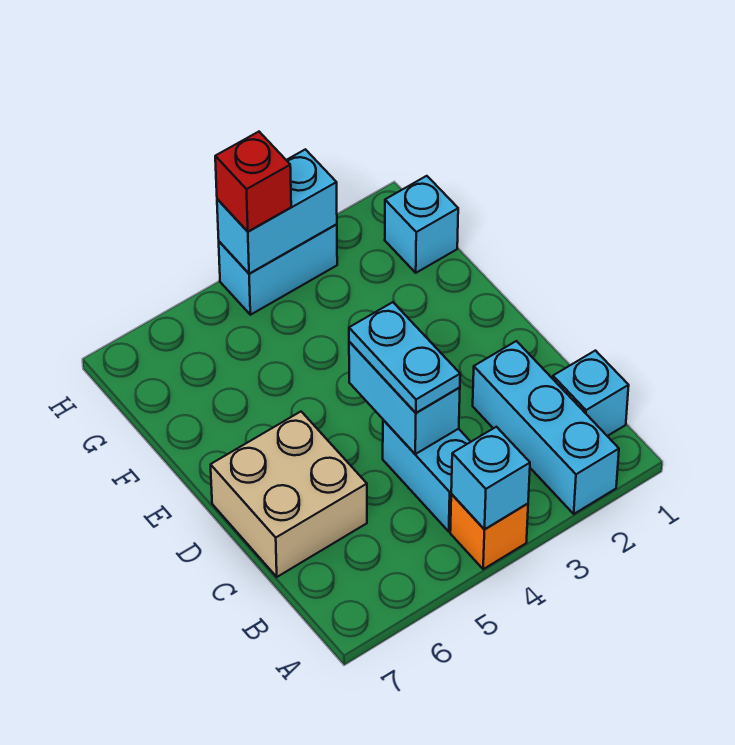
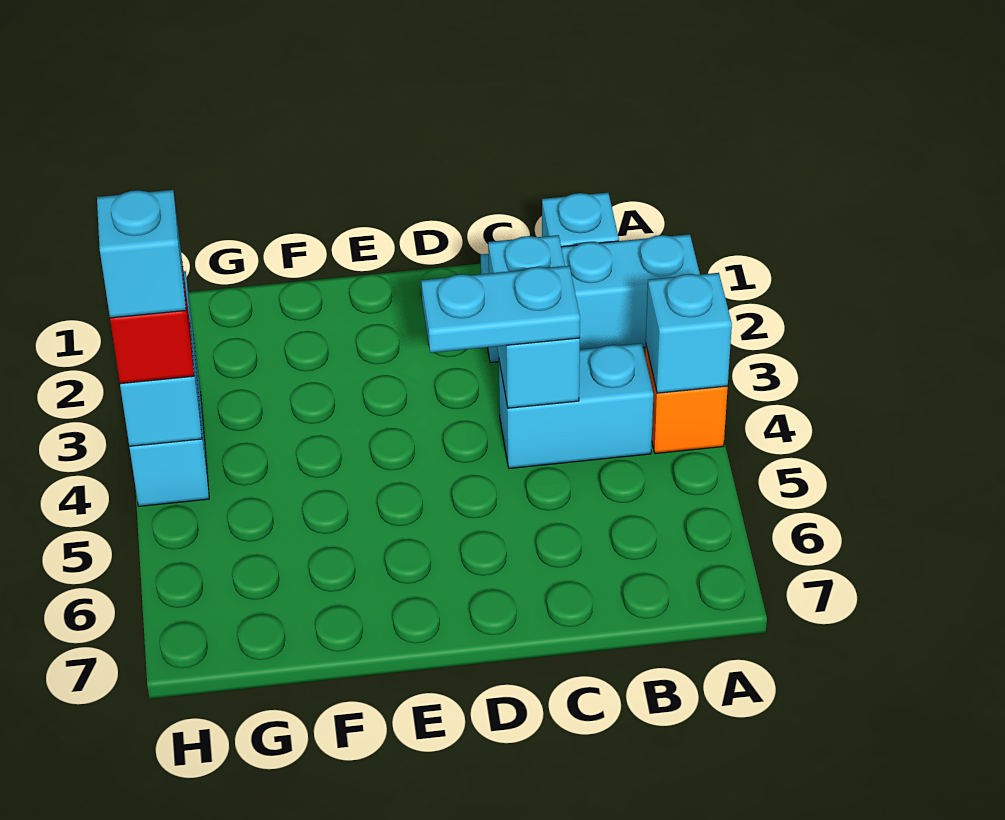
cyan brick C4:D4 level 2 -> cyan brick C3:C4 level 2
tan brick C6:D7 level 1 -> none
cyan brick G1 level 1 -> cyan brick H4 level 4

